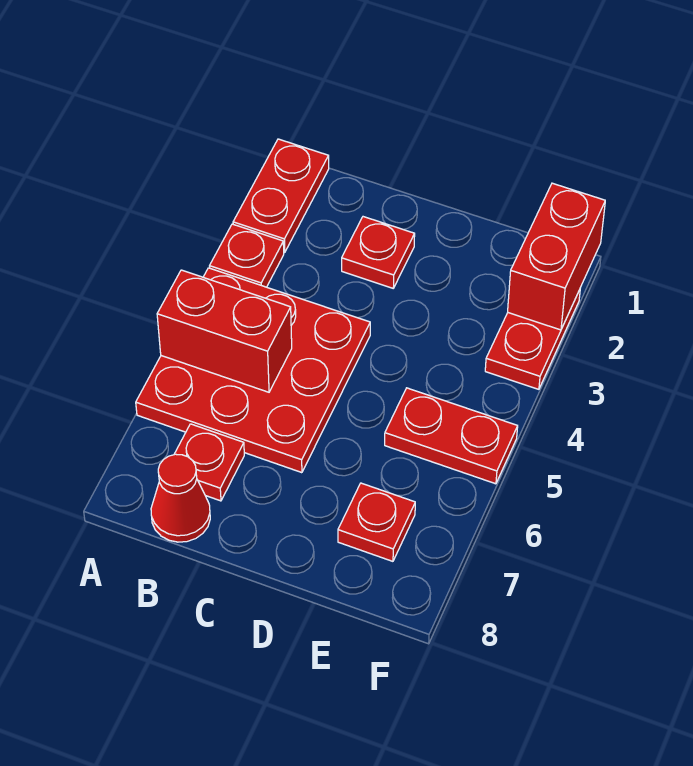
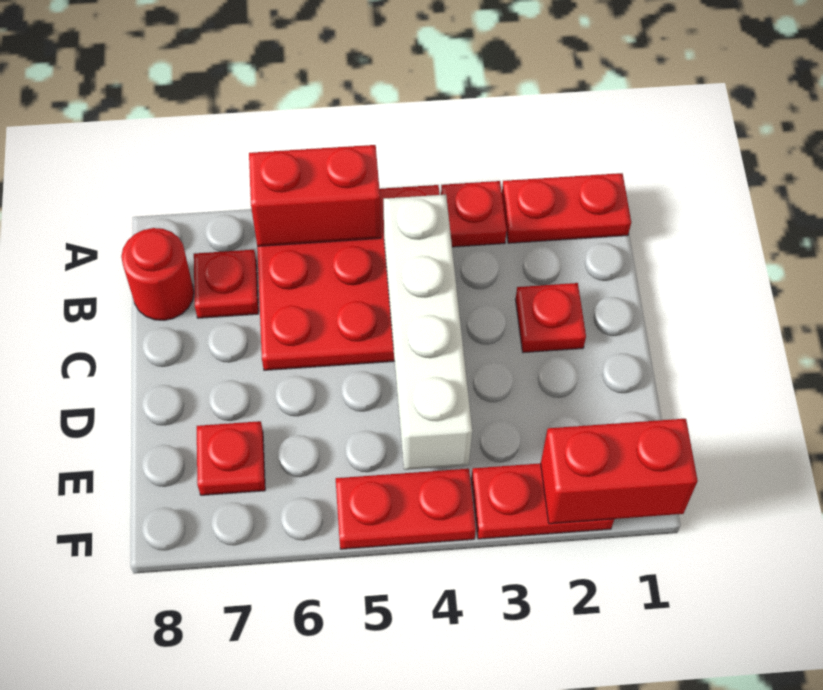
red brick A5:B5 level 2 -> red brick A5:A6 level 2
none -> white brick B4:E4 level 2
red cone B8 level 1 -> red round brick B8 level 1
red plate E5:F5 level 1 -> red plate F4:F5 level 1

